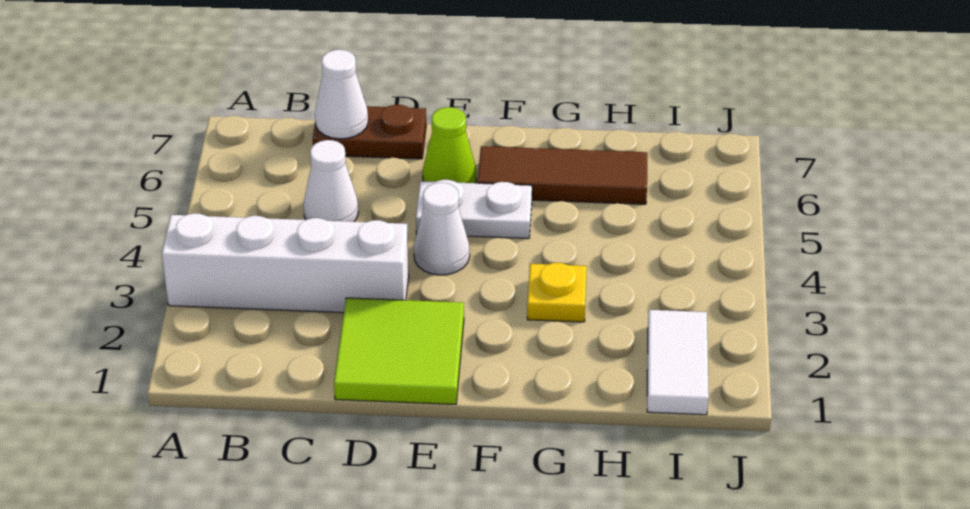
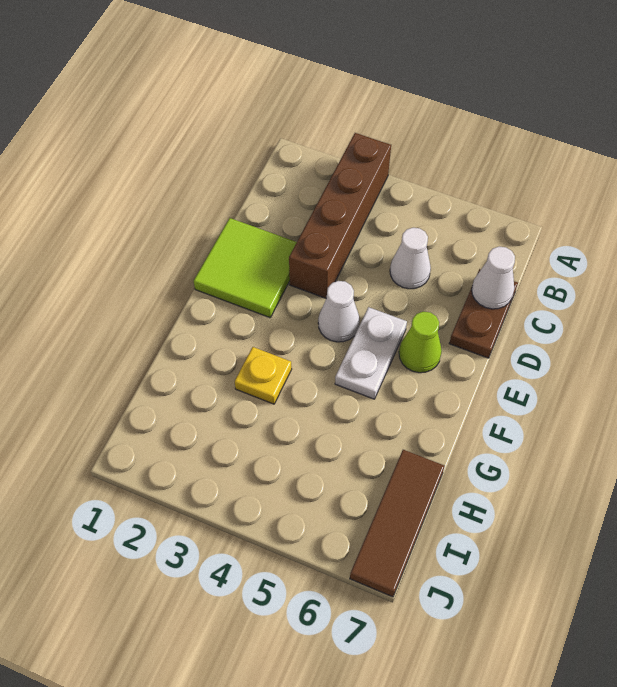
white brick A3:D3 level 1 -> brown brick A3:D3 level 1
brown tile F6:H6 level 1 -> brown tile H7:J7 level 1
white tile I1:I2 level 1 -> none

